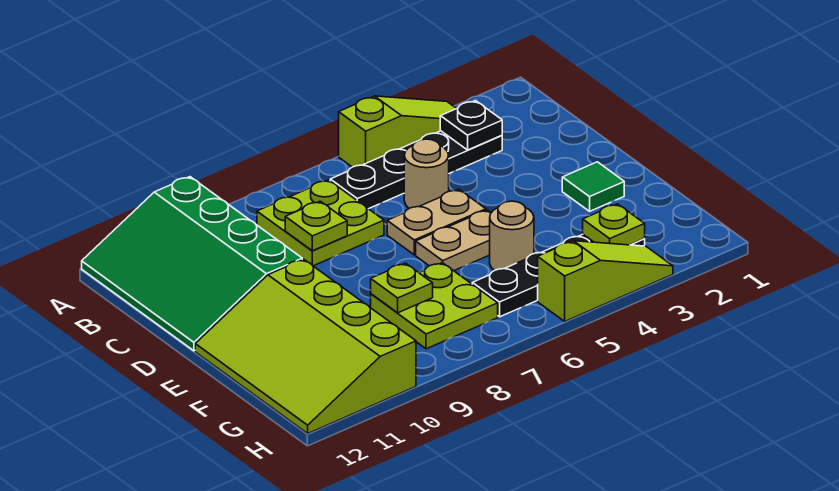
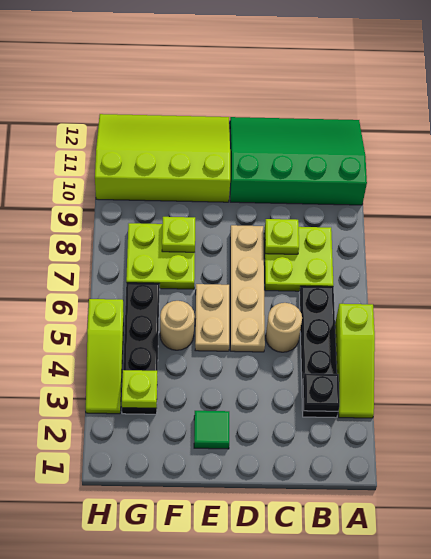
tan plate D5:D6 level 1 -> tan plate D5:D8 level 1

